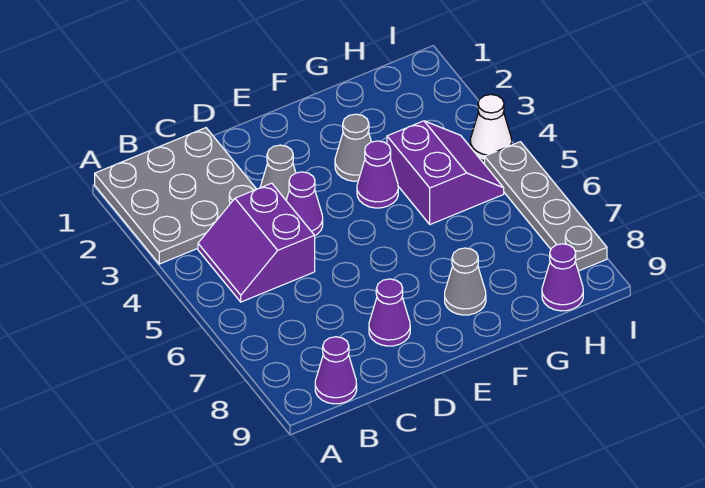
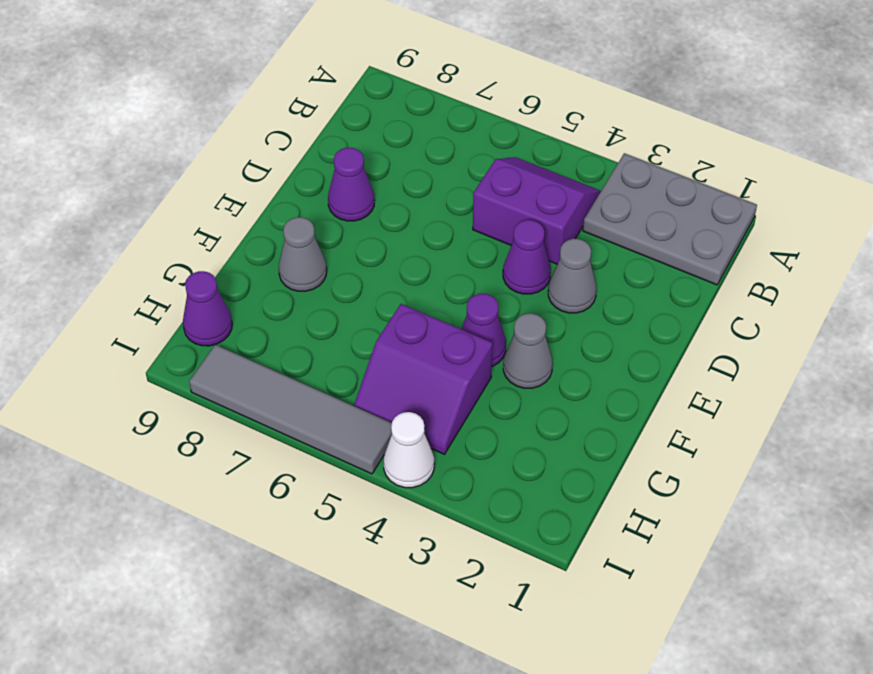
grey plate A1:C3 level 1 -> grey plate A1:B3 level 1
purple cone B9 level 1 -> none
grey plate I5:I8 level 1 -> grey tile I5:I8 level 1

